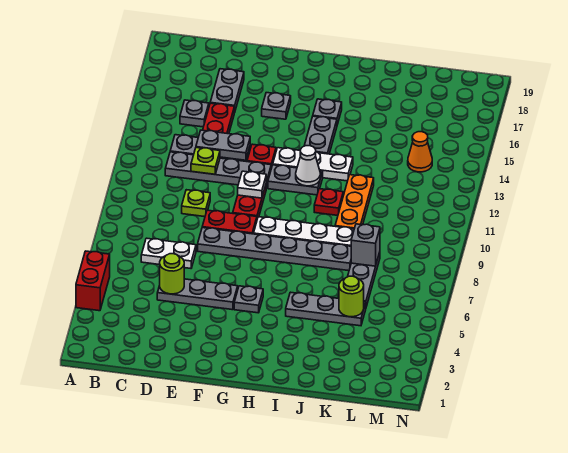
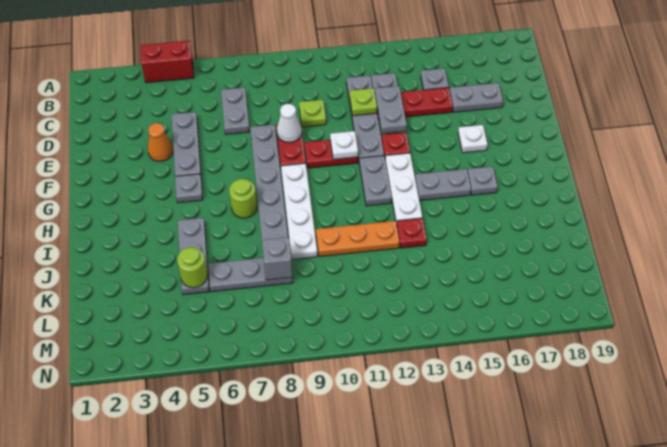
white plate C7:D7 level 1 -> grey plate C7:D7 level 1
lime round brick D5 level 2 -> lime round brick H7 level 1
grey plate F16 level 1 -> white plate F16 level 1
white cone H12 level 2 -> white cone E9 level 2
red plate I11 level 1 -> red plate J13 level 1
orange cone L14 level 1 -> orange cone E4 level 1

